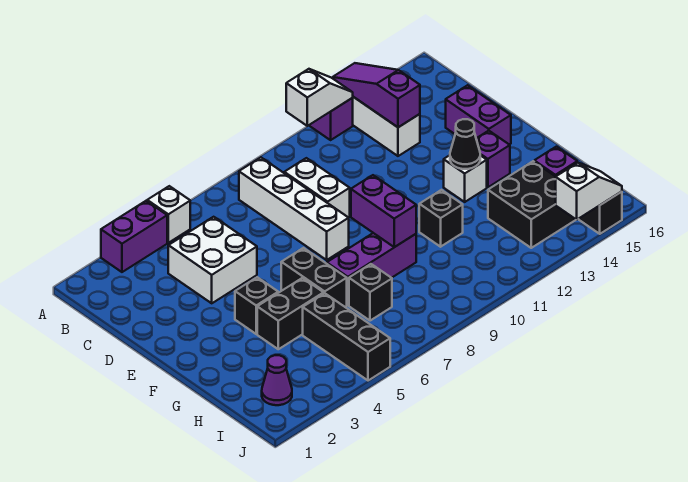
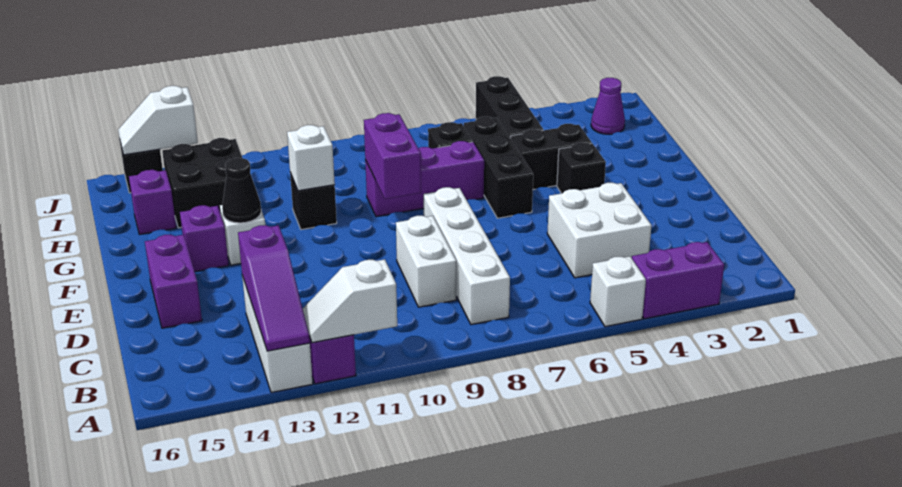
black brick F6:G6 level 1 -> black brick F6:H6 level 1
none -> white brick G11 level 2

